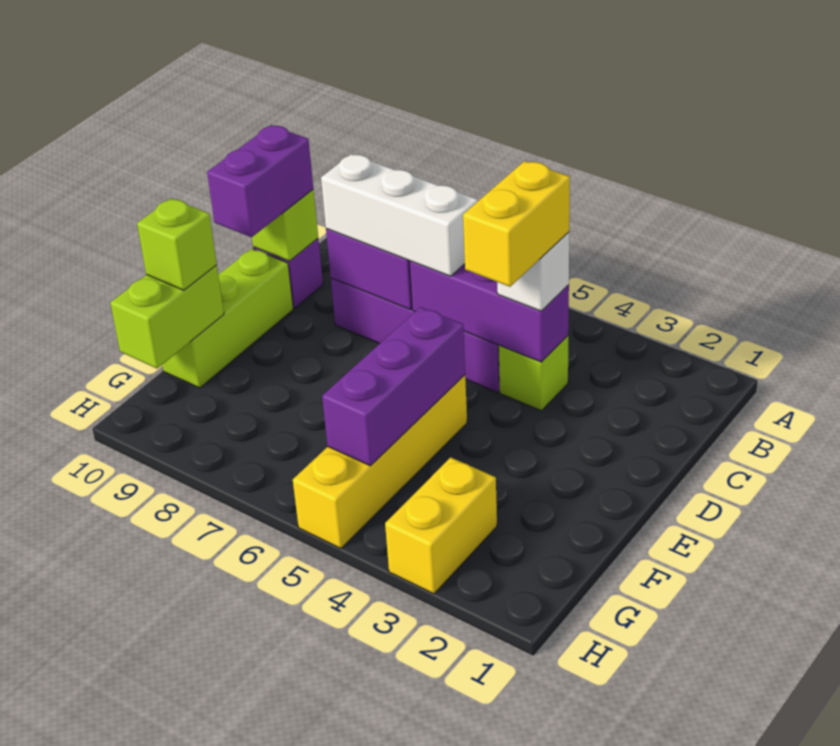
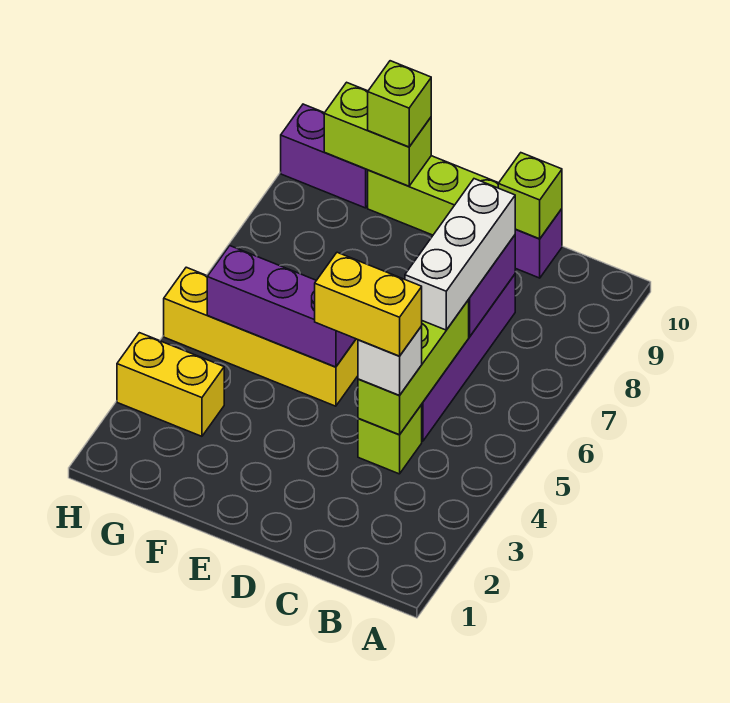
purple brick C4:C6 level 2 -> lime brick C4:C6 level 2
purple brick C10:D10 level 3 -> purple brick G10:H10 level 1

